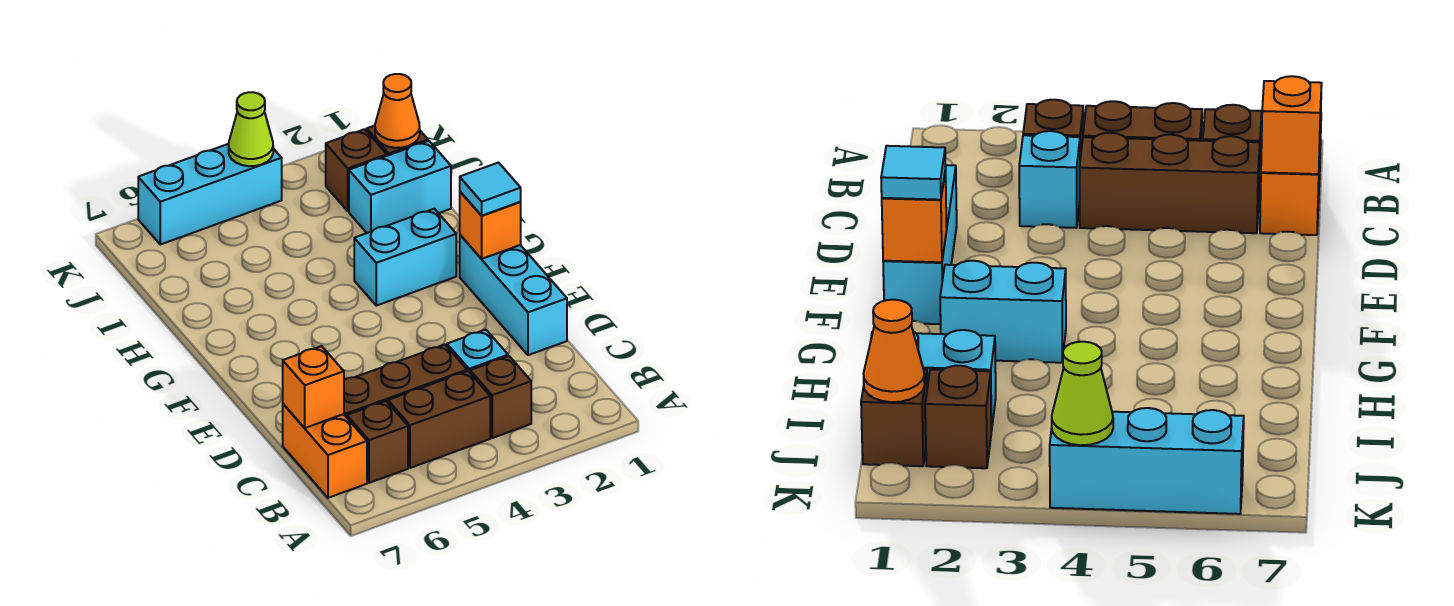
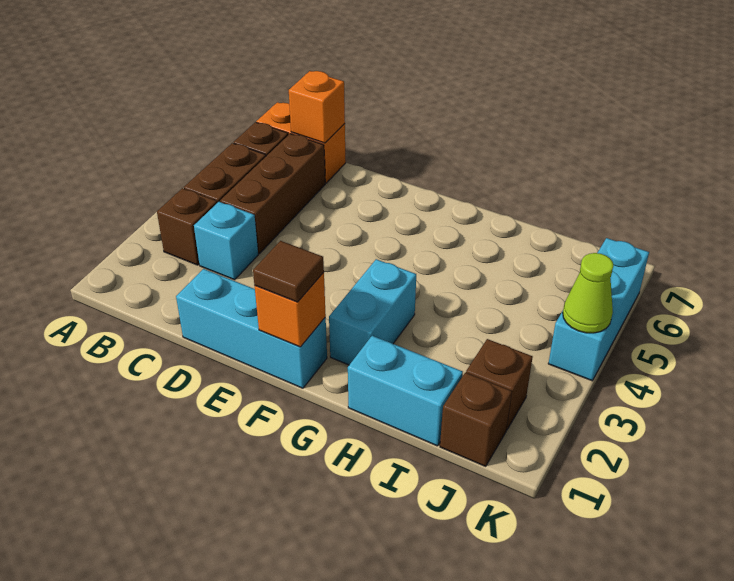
cyan tile F1 level 3 -> brown tile F1 level 3
cyan brick I1:I2 level 1 -> cyan brick H1:I1 level 1
orange cone J1 level 2 -> none

